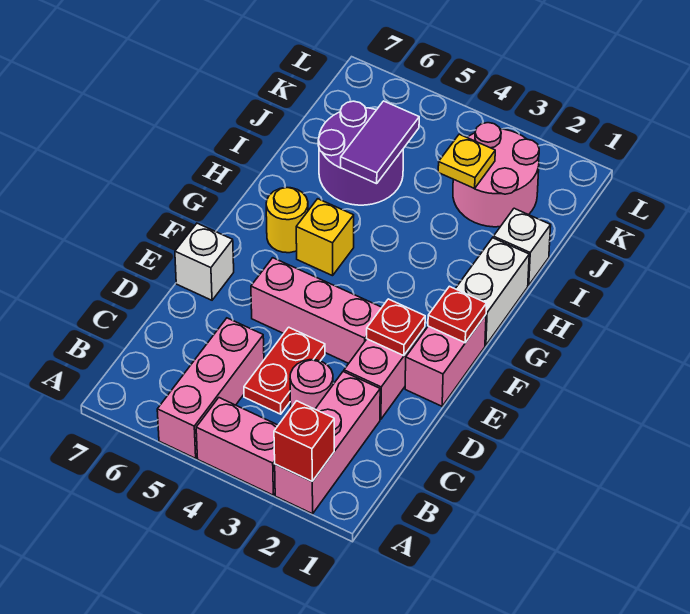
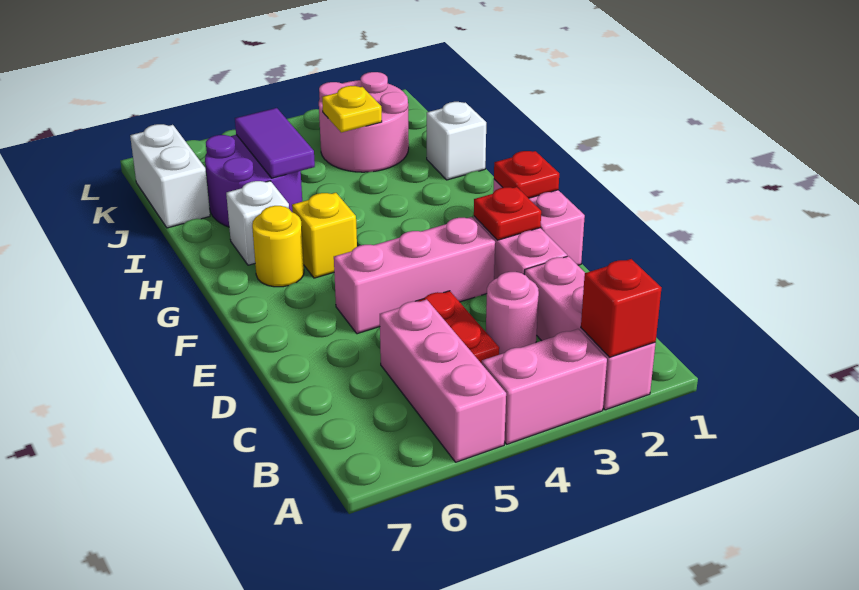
white brick E7 level 1 -> white brick H6 level 1
white brick G1:H1 level 1 -> white brick J7:K7 level 1

